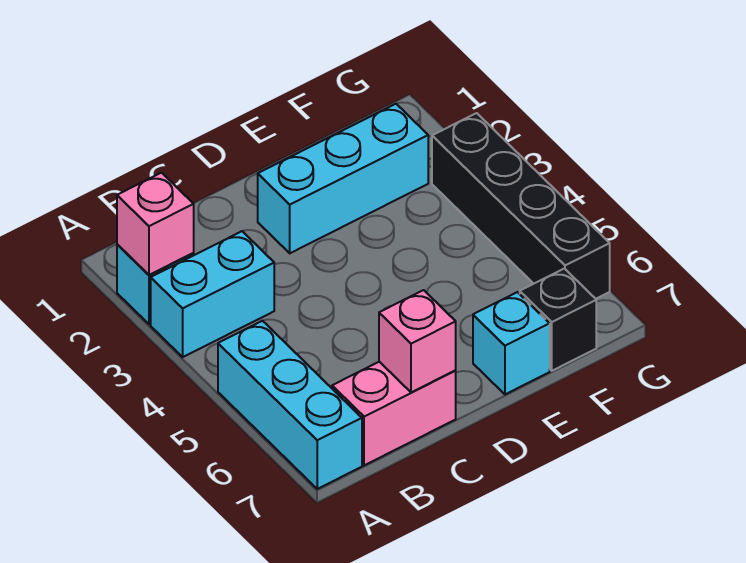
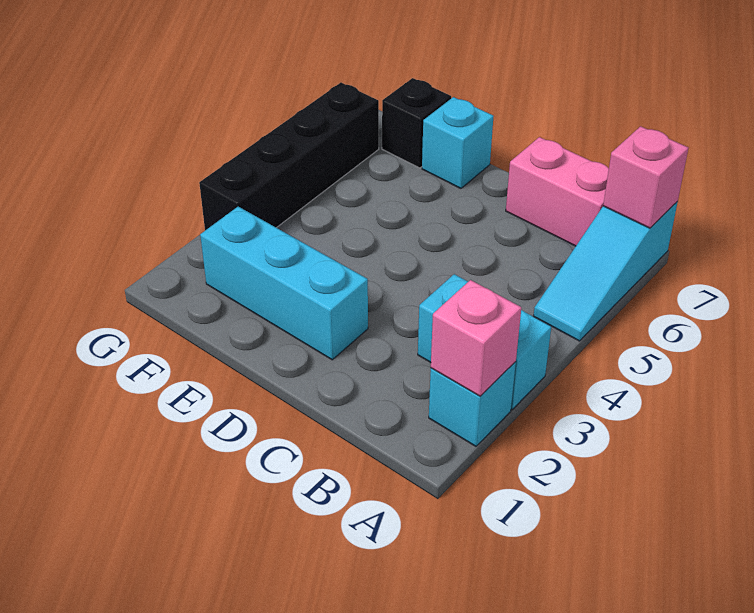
cyan brick A5:A7 level 1 -> cyan slope A5:A7 level 1 top 7
pink brick C7 level 2 -> pink brick A7 level 2

